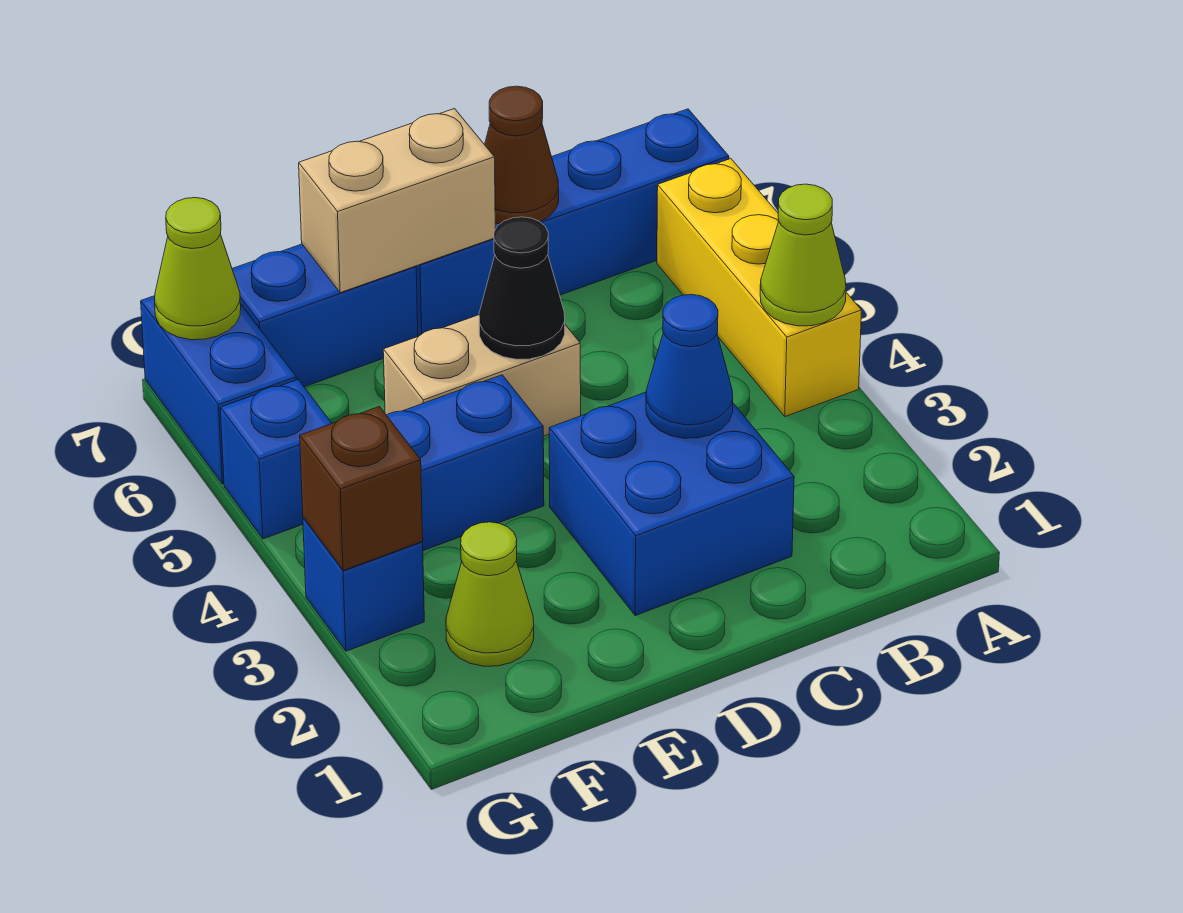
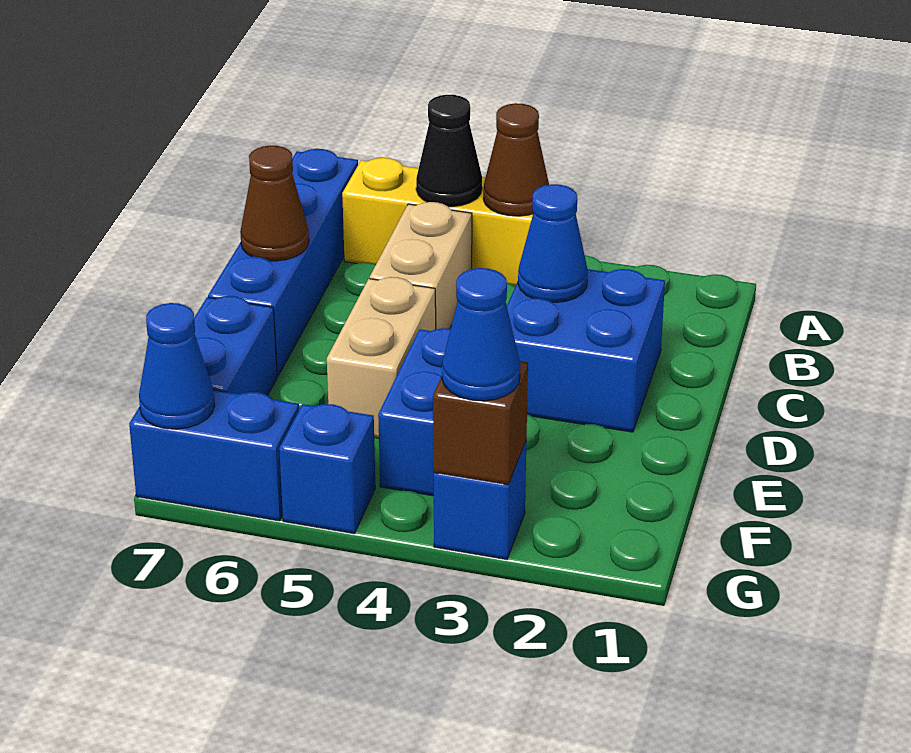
lime cone A4 level 2 -> brown cone A4 level 2
black cone D5 level 2 -> black cone A5 level 2
tan brick D7:E7 level 2 -> tan brick B5:C5 level 1
lime cone F2 level 1 -> none
none -> blue cone G3 level 3
lime cone G7 level 2 -> blue cone G7 level 2

